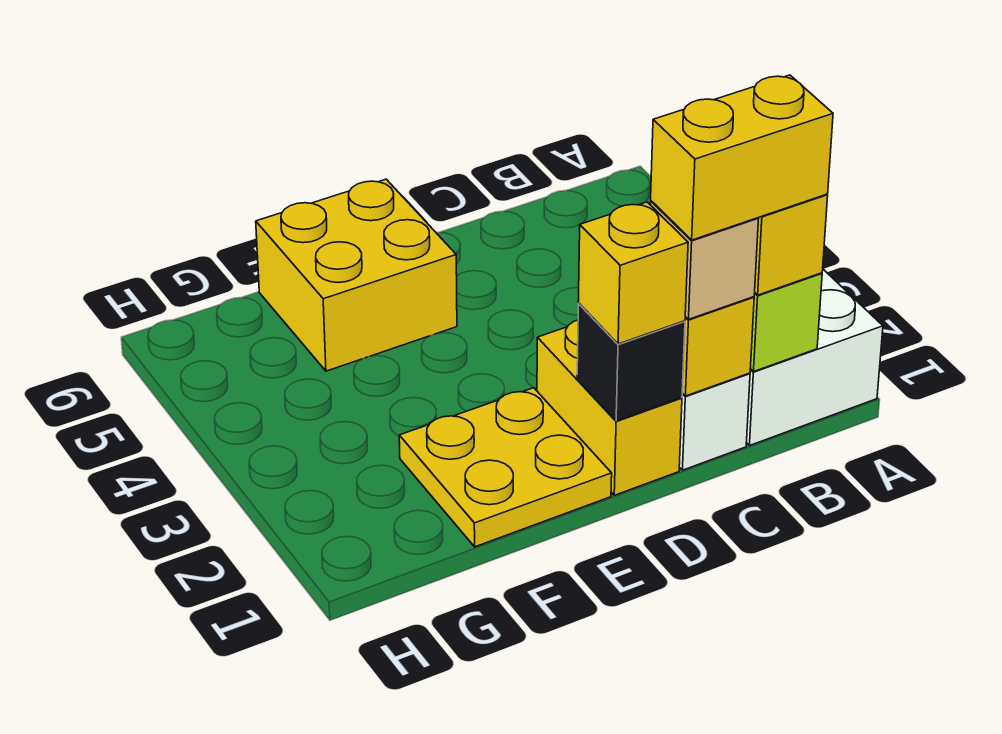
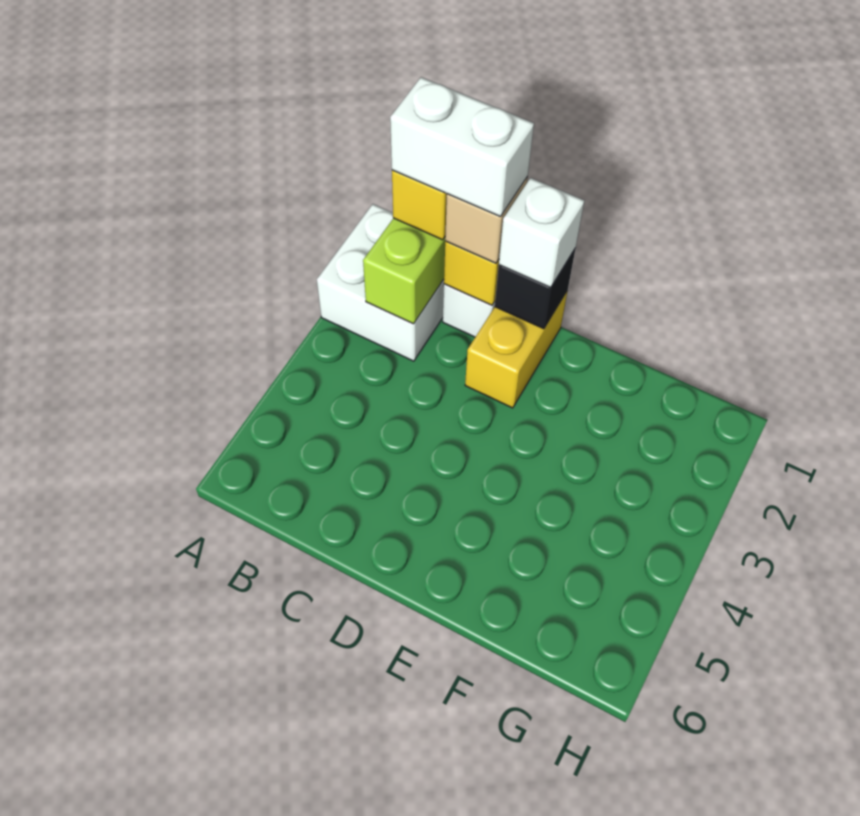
yellow brick B1:C1 level 4 -> white brick B1:C1 level 4
yellow brick D1 level 3 -> white brick D1 level 3
yellow plate E1:F2 level 1 -> none
yellow brick E5:F6 level 1 -> none

